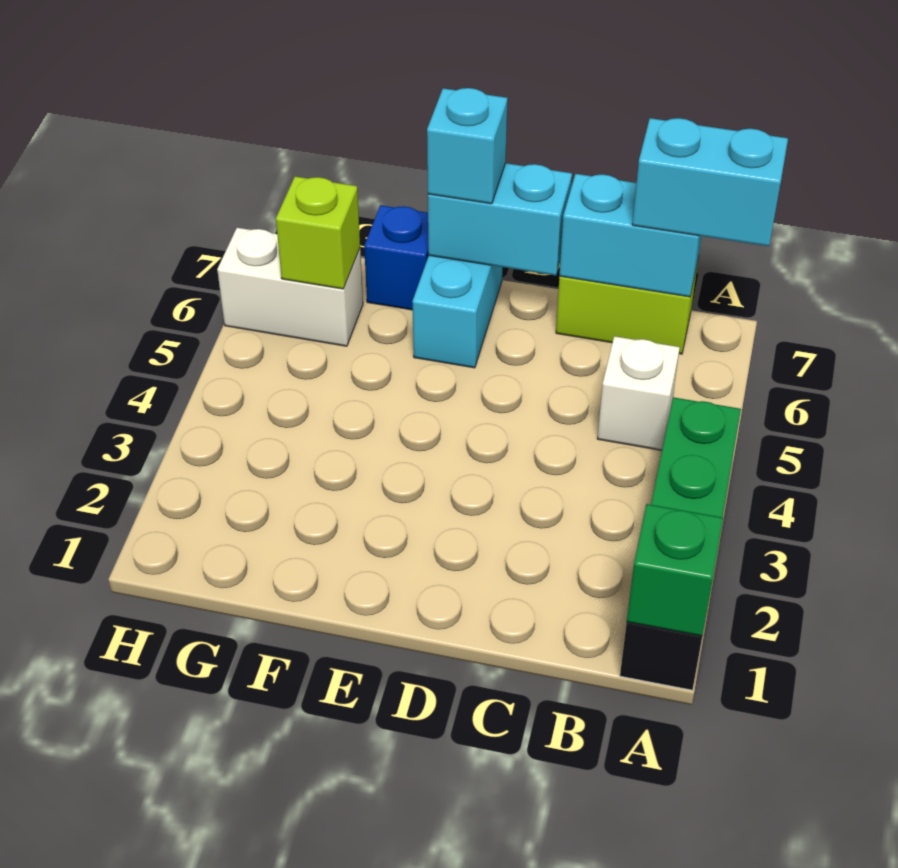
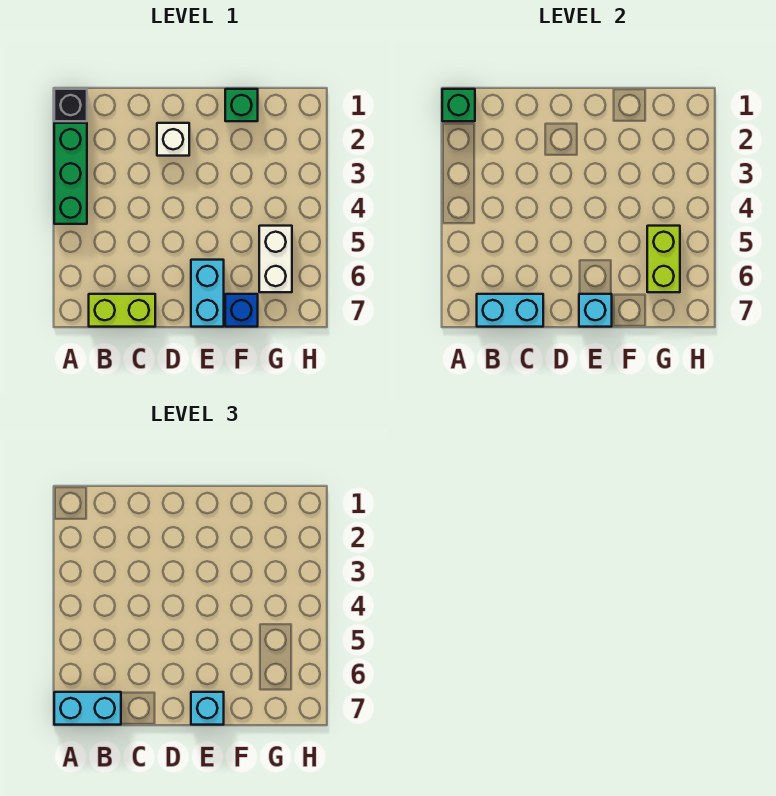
white brick B5 level 1 -> white brick D2 level 1
cyan brick D7:E7 level 2 -> cyan brick E7 level 2
none -> green brick F1 level 1
white brick G6:H6 level 1 -> white brick G5:G6 level 1
lime brick G6 level 2 -> lime brick G5:G6 level 2

